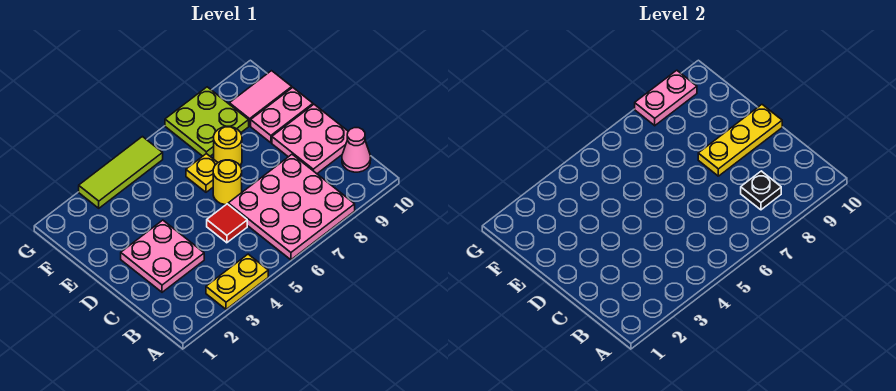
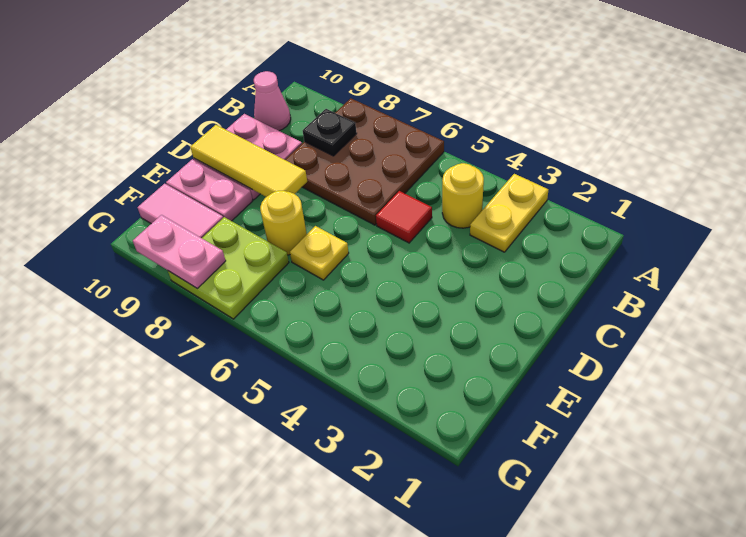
yellow plate A3:A4 level 1 -> yellow plate A3:B3 level 1
pink plate A6:C8 level 1 -> brown plate A6:C8 level 1
pink plate C2:D3 level 1 -> none
yellow round brick D6 level 1 -> yellow round brick B4 level 1
yellow plate D8:D10 level 2 -> yellow tile D8:D10 level 2
lime tile G3:G5 level 1 -> none

